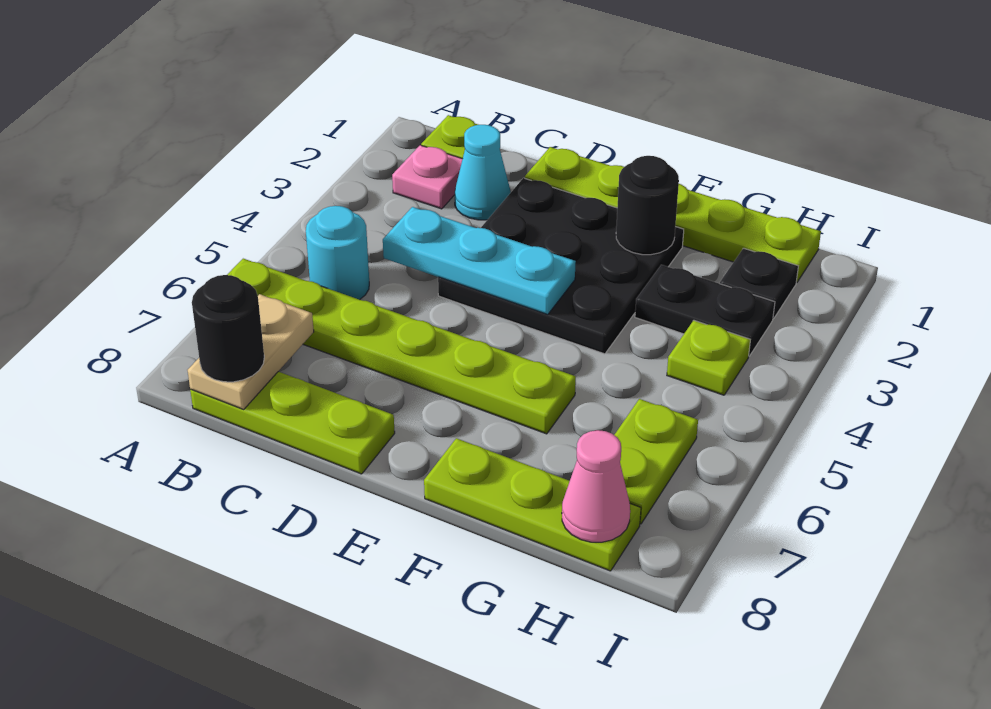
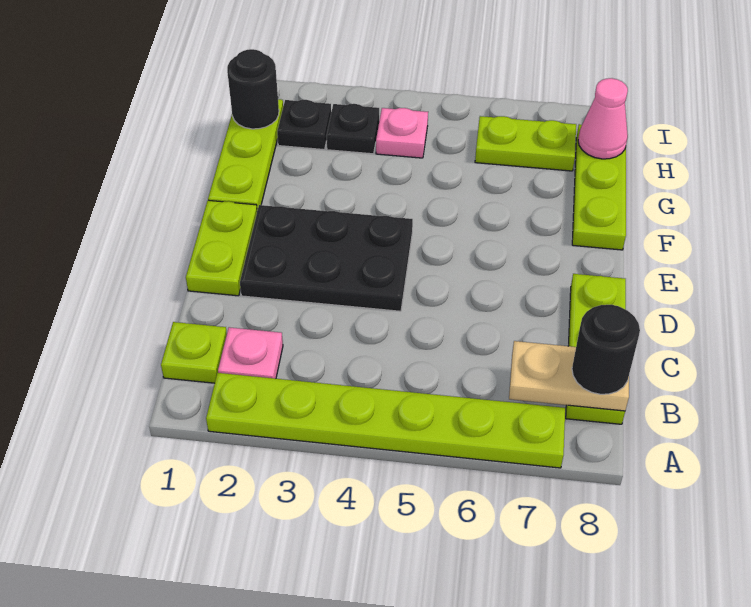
lime plate A6:F6 level 1 -> lime plate A2:A7 level 1
cyan round brick B5 level 1 -> none
cyan cone C2 level 1 -> none
cyan plate C4:E4 level 2 -> none
black plate D2:F4 level 1 -> black plate D2:E4 level 1
black round brick F2 level 2 -> black round brick H1 level 2
black plate G3:H3 level 1 -> black plate H3 level 1
lime plate H4 level 1 -> pink plate H4 level 1

